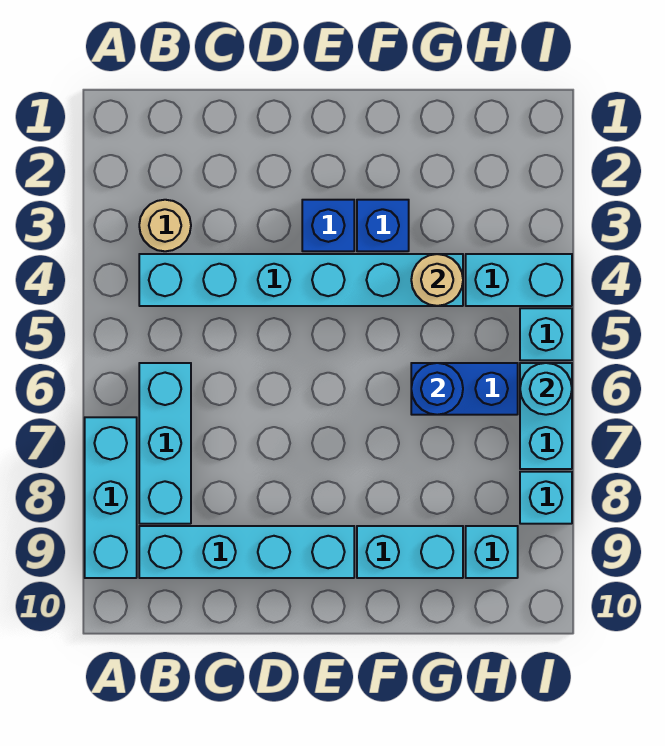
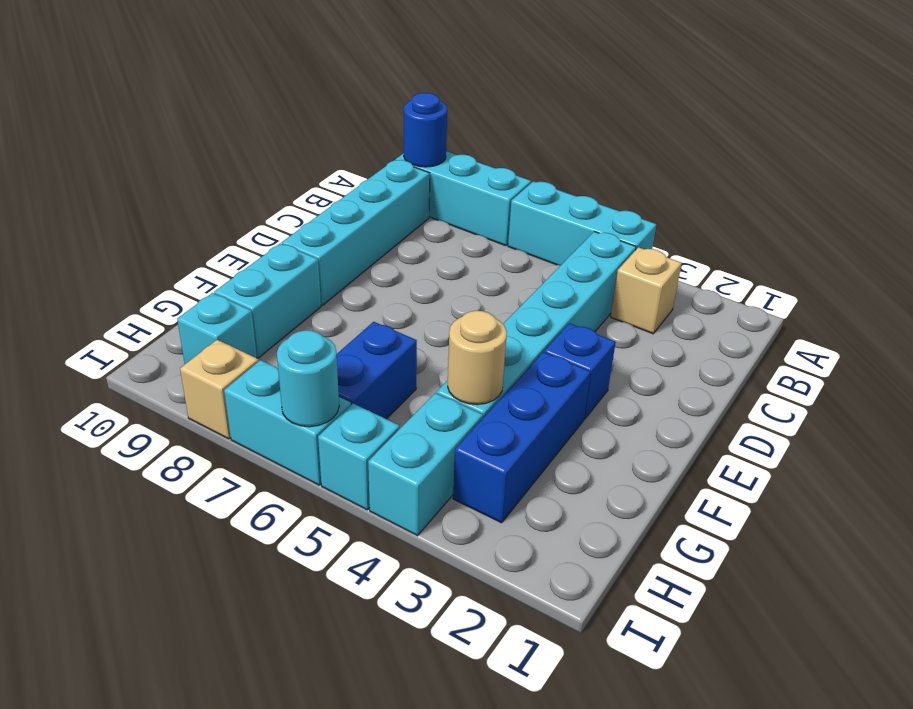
tan round brick B3 level 1 -> tan brick B3 level 1
cyan brick B6:B8 level 1 -> cyan brick A4:A6 level 1
blue brick F3 level 1 -> blue brick F3:H3 level 1
blue round brick G6 level 2 -> blue round brick A9 level 2
cyan brick I8 level 1 -> tan brick I8 level 1

